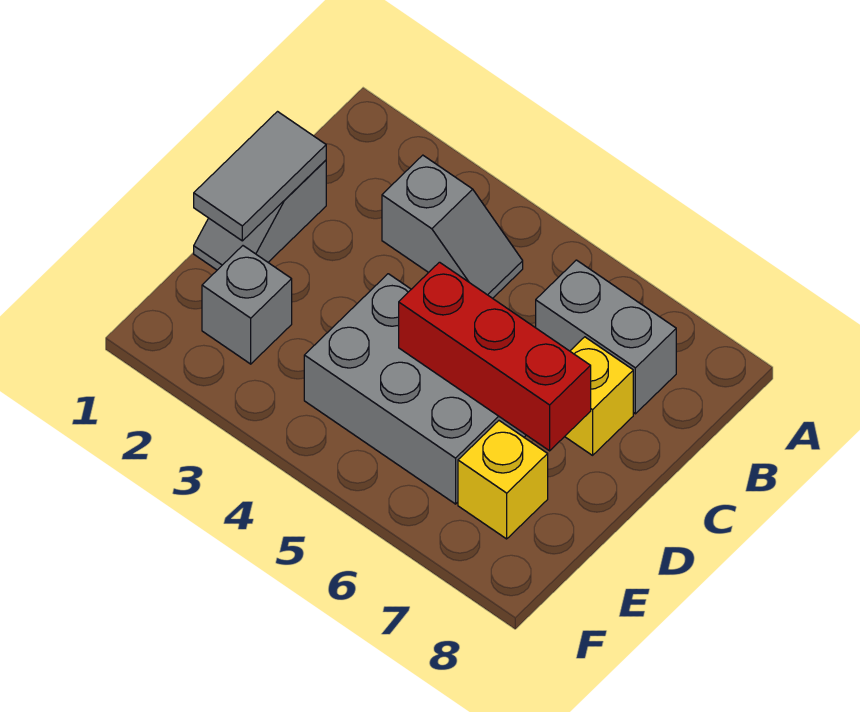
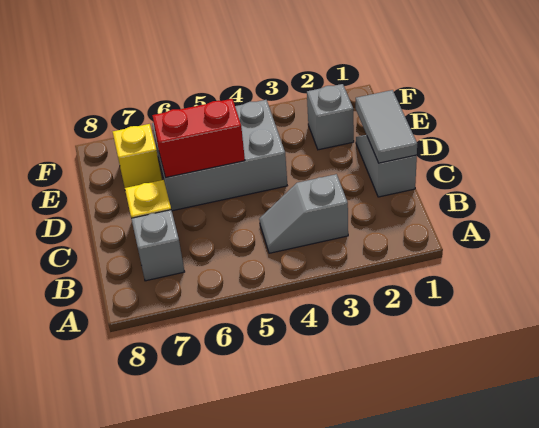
grey brick B6:B7 level 1 -> grey brick B7 level 1
red brick D5:D7 level 2 -> red brick D5:D6 level 2

